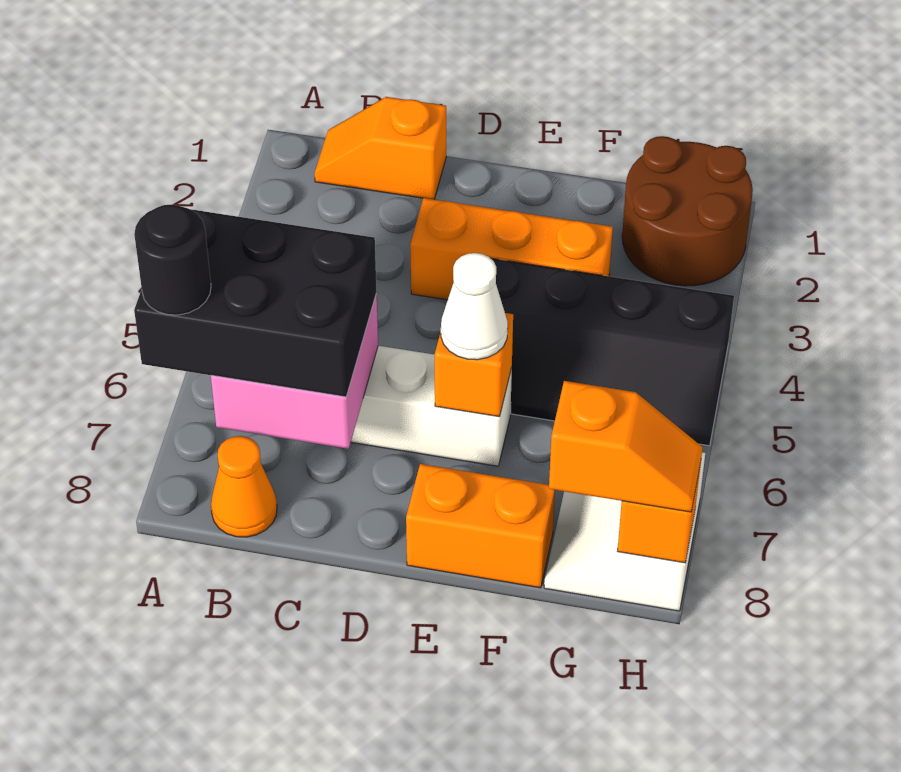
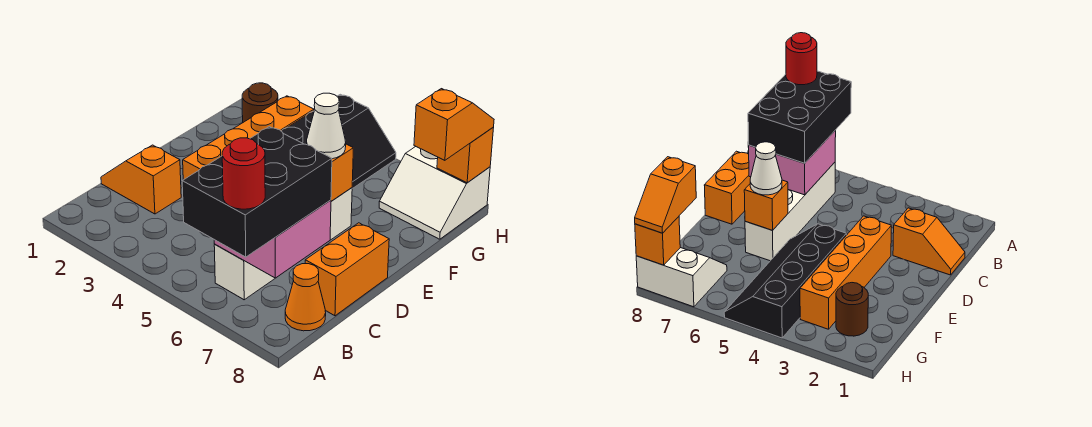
black round brick A7 level 4 -> red round brick A7 level 4
orange slope B1:C1 level 1 top C -> orange slope C1:C2 level 1 top 2
orange brick D3:F3 level 1 -> orange brick D3:G3 level 1
orange brick E8:F8 level 1 -> orange brick C8:D8 level 1
brown round brick G1:H2 level 1 -> brown round brick G2 level 1

